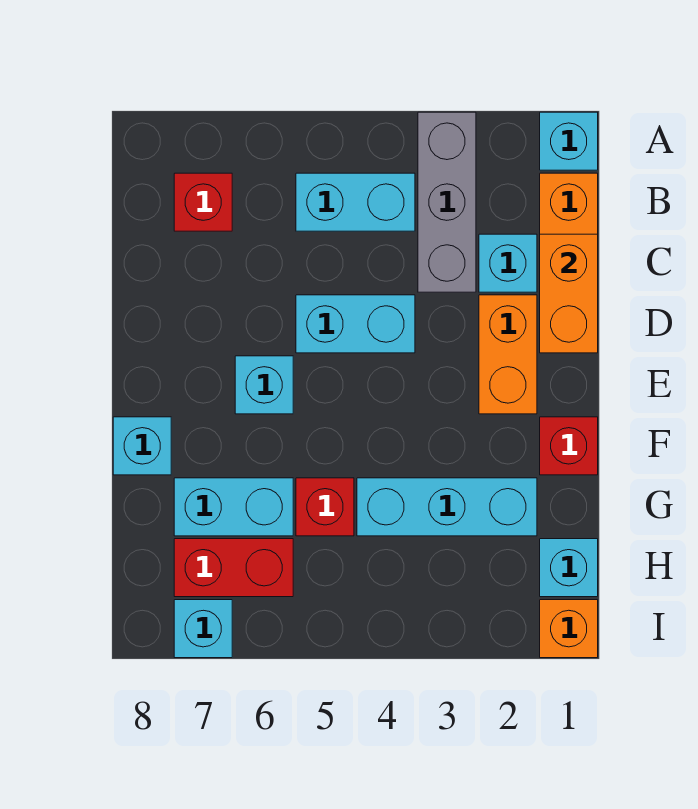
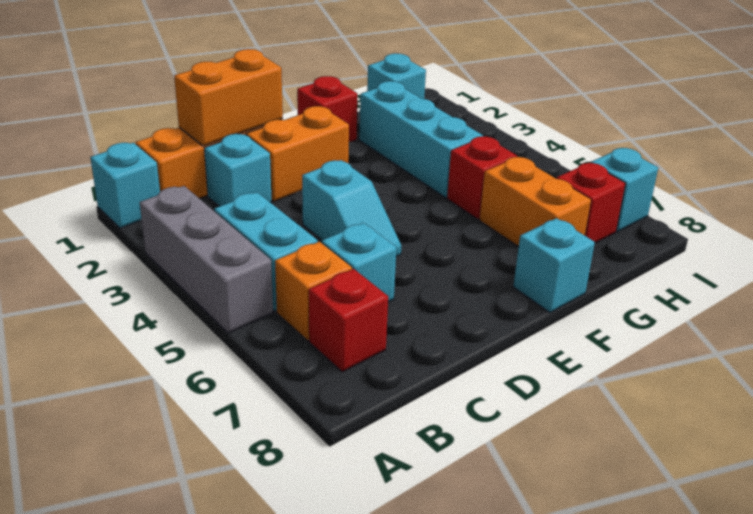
grey brick A3:C3 level 1 -> grey brick A3:A5 level 1
cyan brick D4:D5 level 1 -> cyan slope D4:D5 level 1 top 4
cyan brick E6 level 1 -> cyan brick C6 level 1
cyan brick G6:G7 level 1 -> orange brick G6:G7 level 1
red brick H6:H7 level 1 -> red brick H7 level 1
orange brick I1 level 1 -> orange brick B6 level 1

